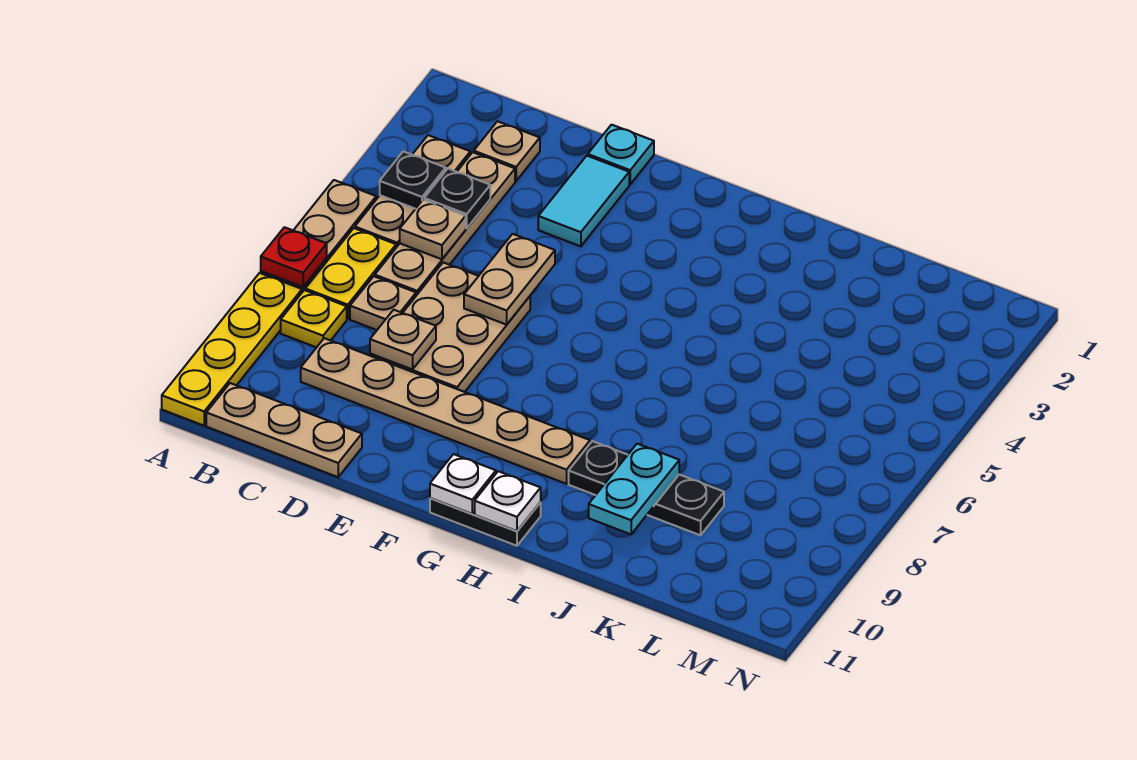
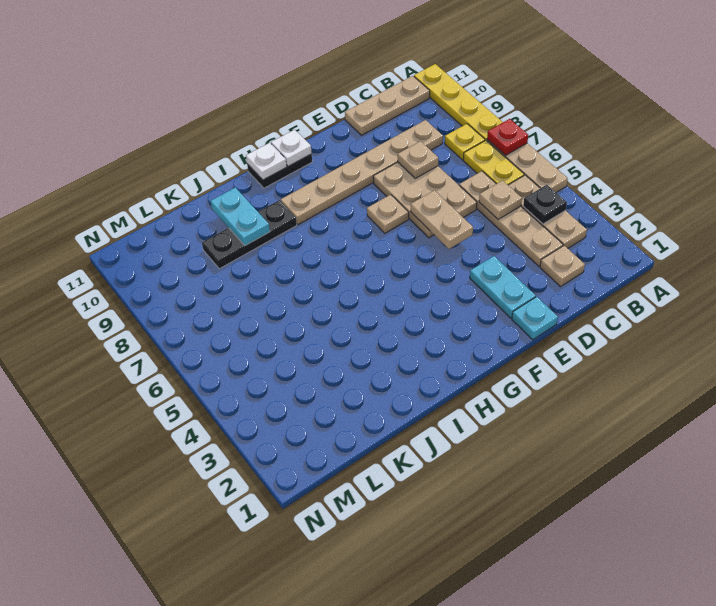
black plate C4 level 2 -> none
tan plate C7 level 1 -> tan plate F7 level 1
cyan tile E2:E3 level 1 -> cyan plate E2:E3 level 1

